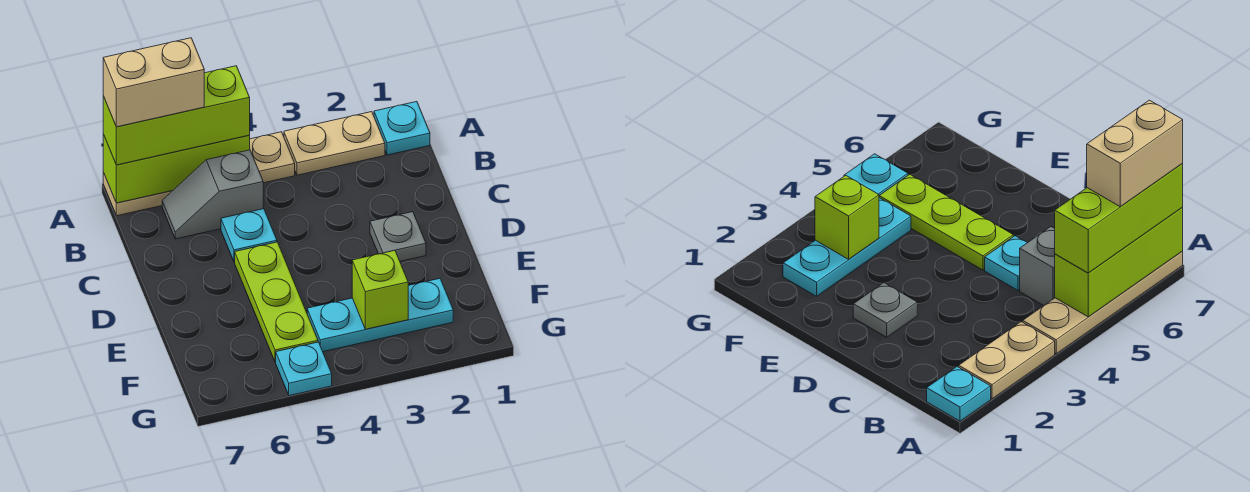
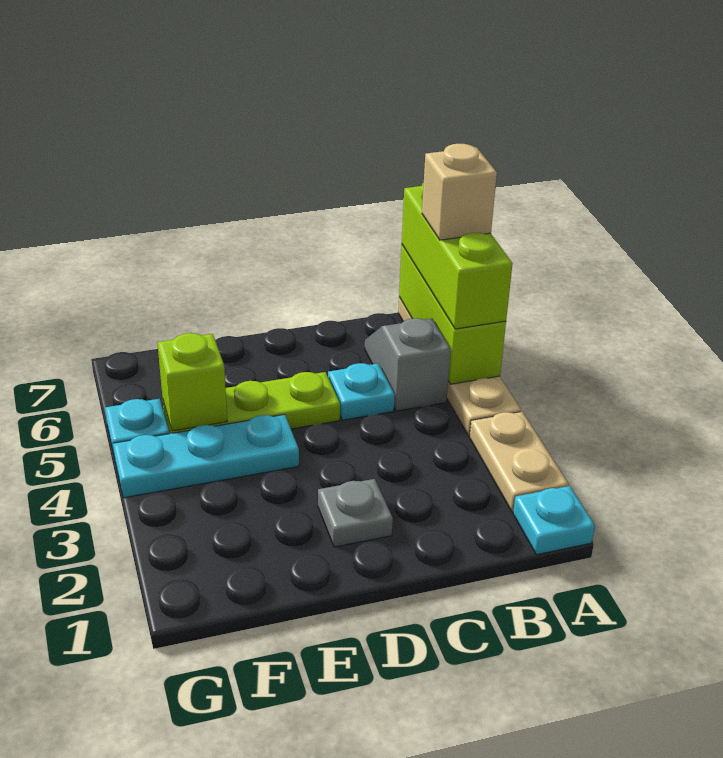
tan brick A6:A7 level 4 -> tan brick A6 level 4
cyan plate F2:F4 level 1 -> cyan plate E4:G4 level 1
lime brick F3 level 2 -> lime brick F5 level 2

